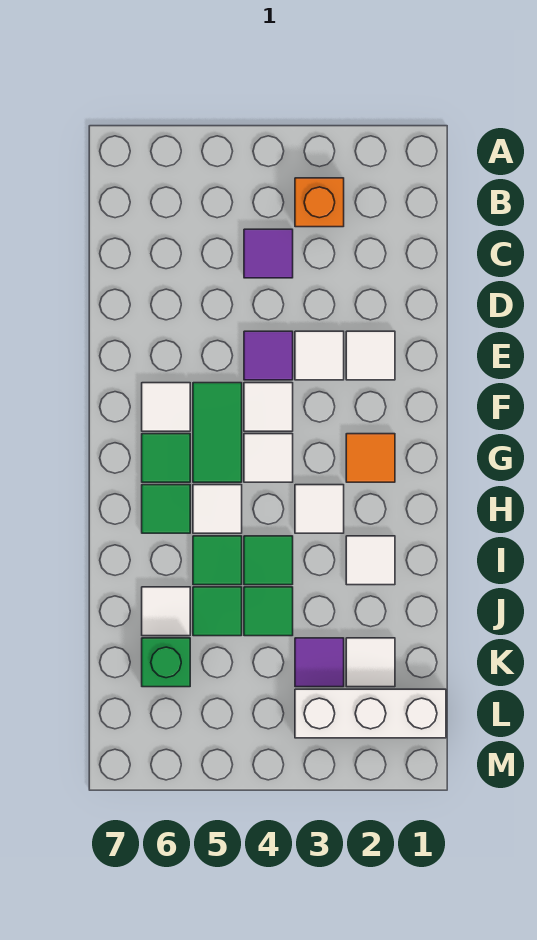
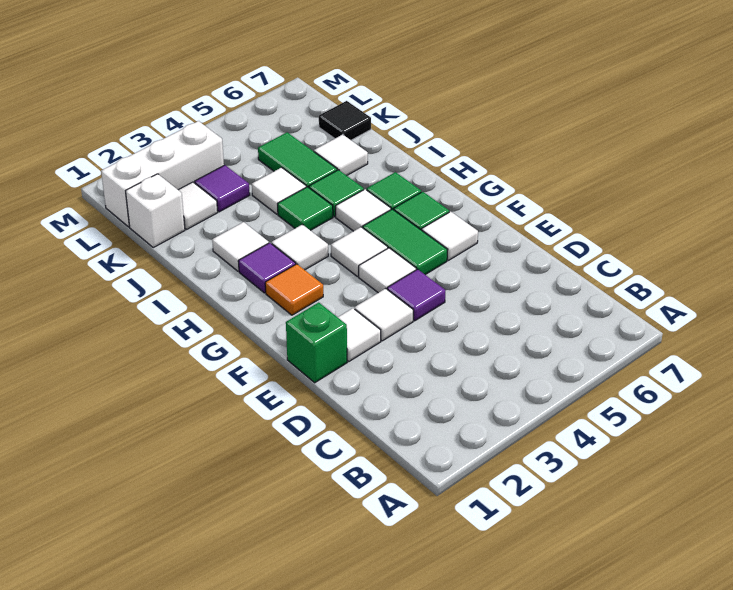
orange brick B3 level 1 -> none
purple tile C4 level 1 -> purple tile H2 level 1
green tile J4 level 1 -> white tile J4 level 1
green tile J5 level 1 -> green tile J5:K5 level 1
none -> white brick K1 level 1
green brick K6 level 1 -> green brick E1 level 1
none -> black tile K7 level 1

